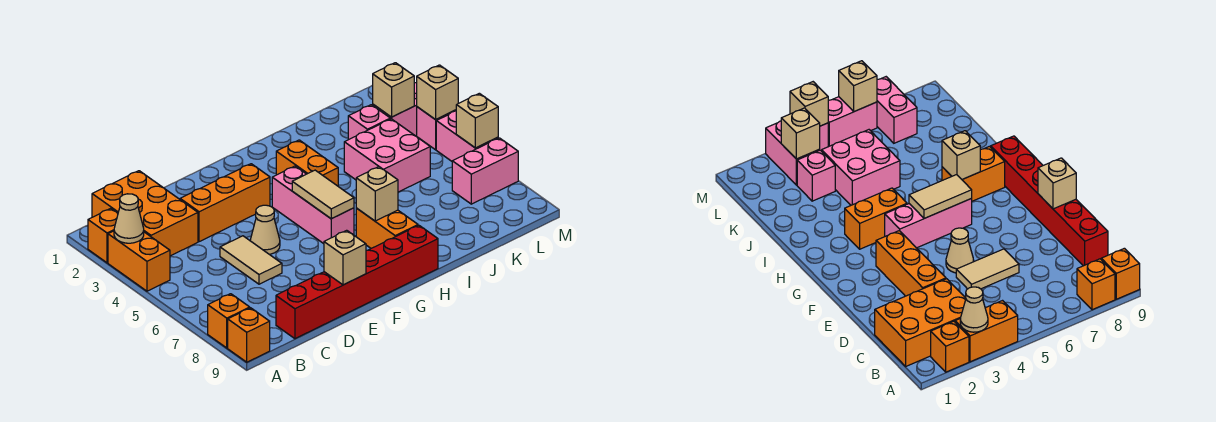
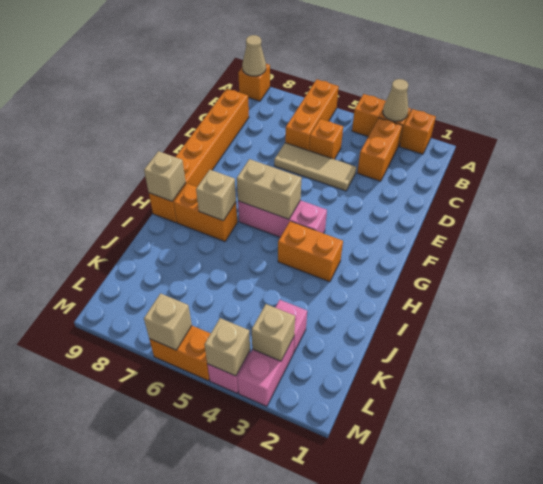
orange brick A8 level 1 -> orange brick C5 level 1
orange brick B1:C3 level 1 -> orange brick B3:C3 level 1
red brick C9:H9 level 1 -> orange brick C9:H9 level 1
orange brick D3:F3 level 1 -> orange brick A6:C6 level 1
tan tile D5:D6 level 1 -> tan tile D4:D6 level 1
tan cone E5 level 1 -> tan cone A9 level 2
tan brick E9 level 2 -> tan brick H9 level 2
tan tile G5:G6 level 2 -> tan brick G5:G6 level 2
pink brick J4:K5 level 1 -> none
pink brick L7:M7 level 1 -> none
pink brick M5:M6 level 1 -> orange brick M5:M6 level 1

